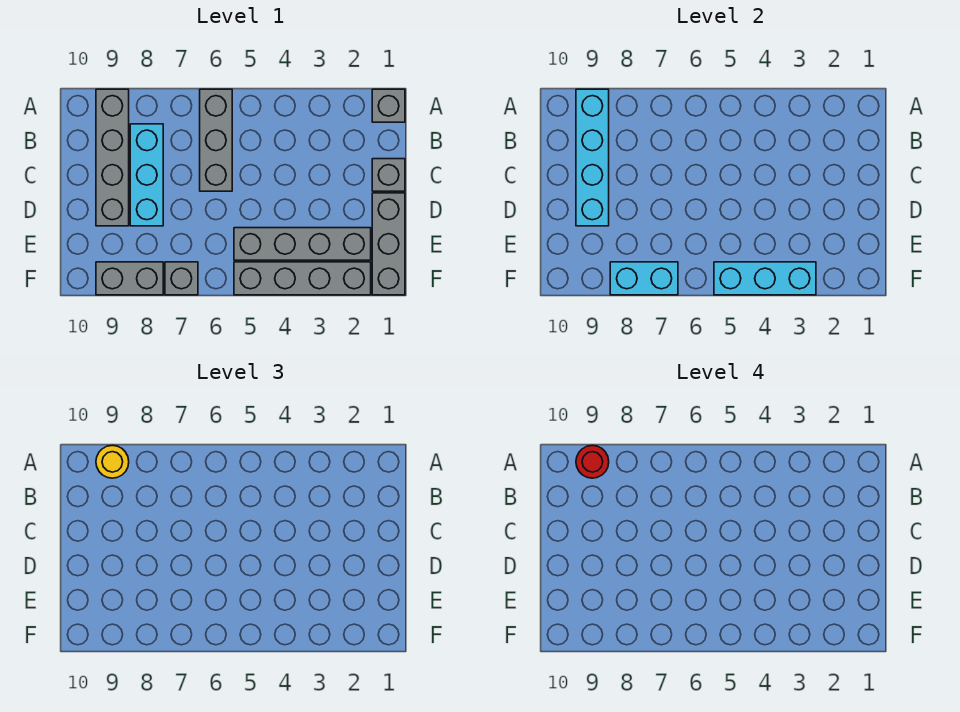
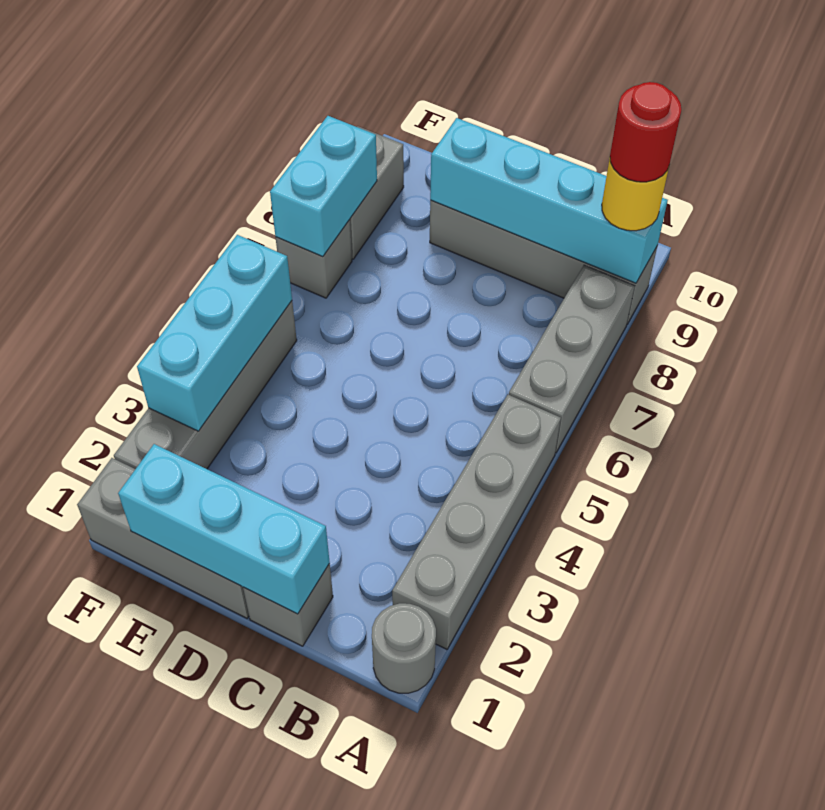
grey brick A1 level 1 -> grey round brick A1 level 1
grey brick A6:C6 level 1 -> grey brick A6:A8 level 1
cyan brick B8:D8 level 1 -> cyan brick C1:E1 level 2
grey brick E2:E5 level 1 -> grey brick A2:A5 level 1

